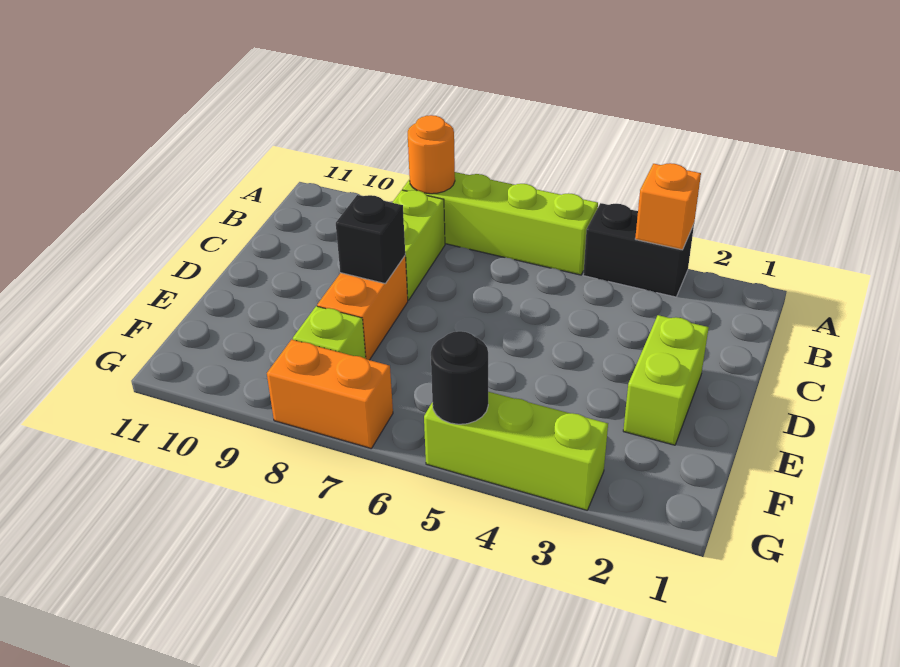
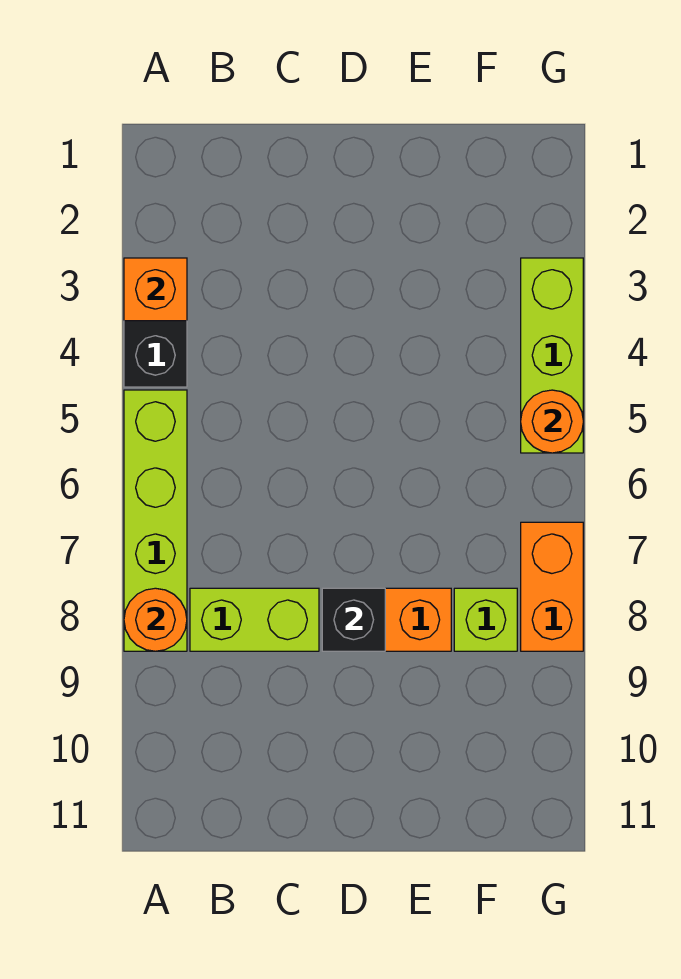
lime brick D2:E2 level 1 -> none
black round brick G5 level 2 -> orange round brick G5 level 2

